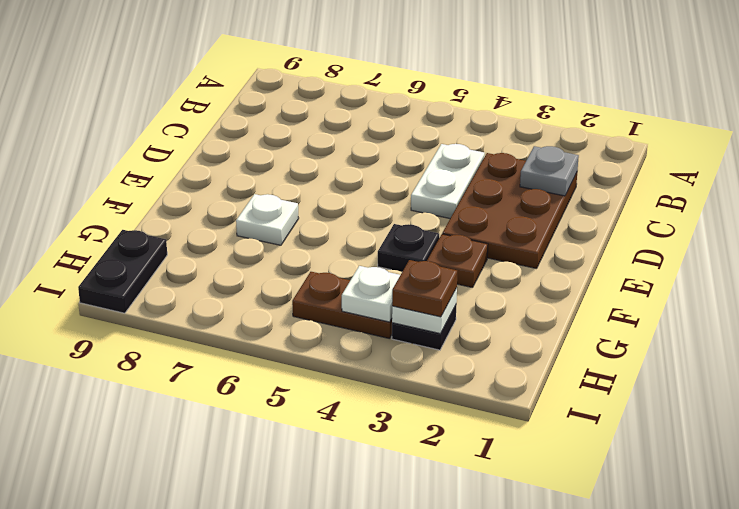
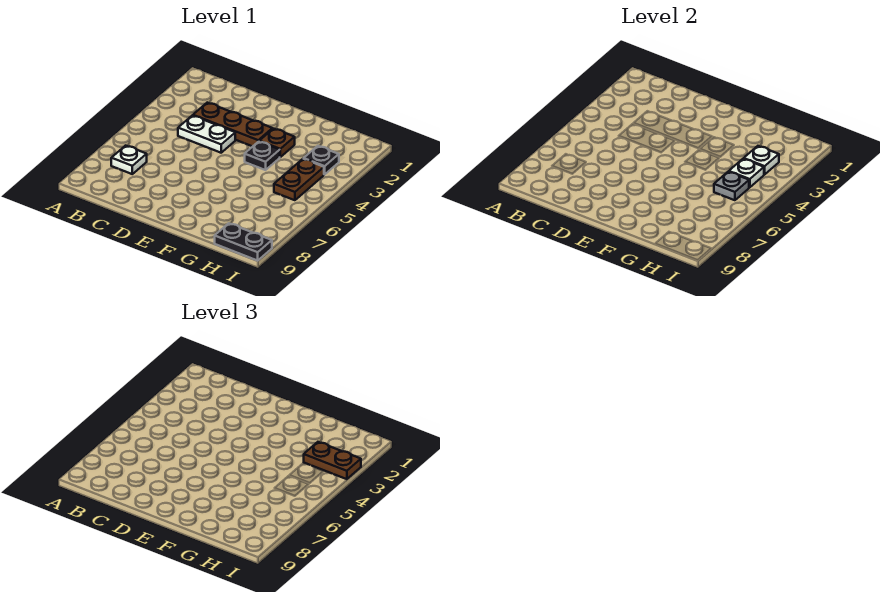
brown plate C2:E3 level 1 -> brown plate C3:E3 level 1
grey plate C2 level 2 -> grey plate H5 level 2
white plate F7 level 1 -> white plate B7 level 1
brown plate H3 level 3 -> brown plate H3:I3 level 3

